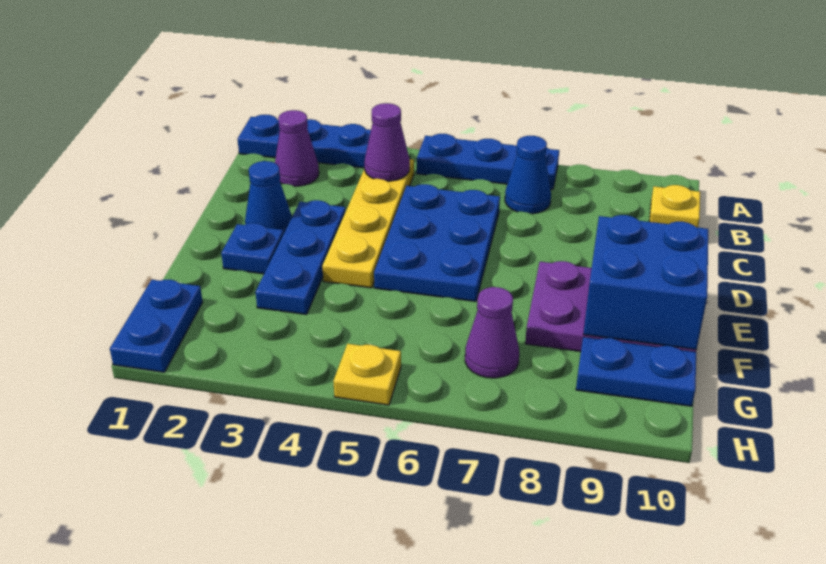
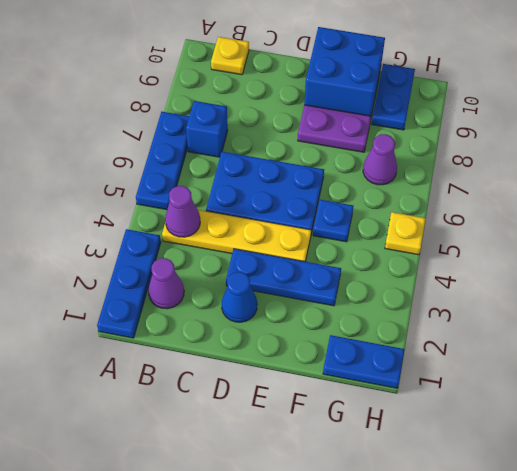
blue cone B7 level 1 -> blue brick B7 level 1
blue plate E2 level 1 -> blue plate F5 level 1

